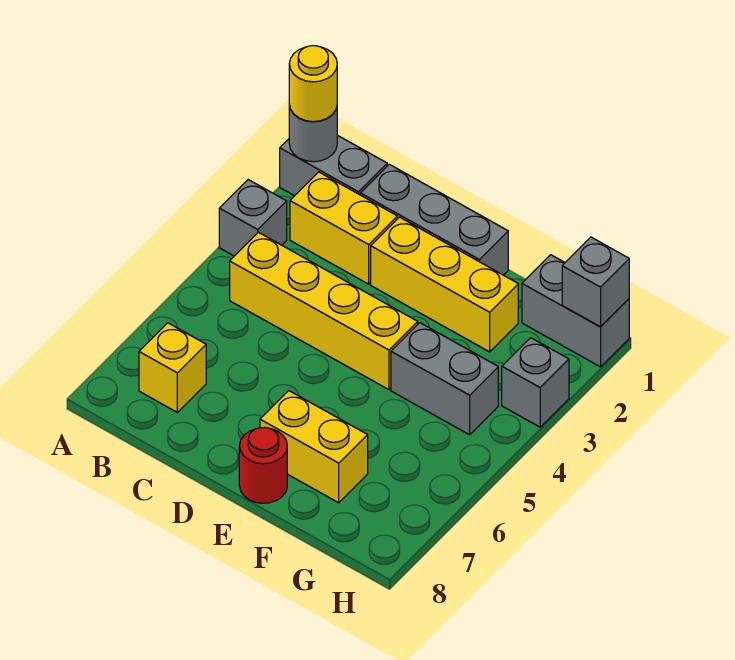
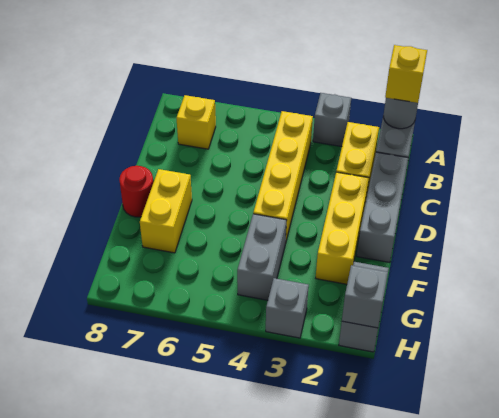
yellow round brick A1 level 3 -> yellow brick A1 level 3

